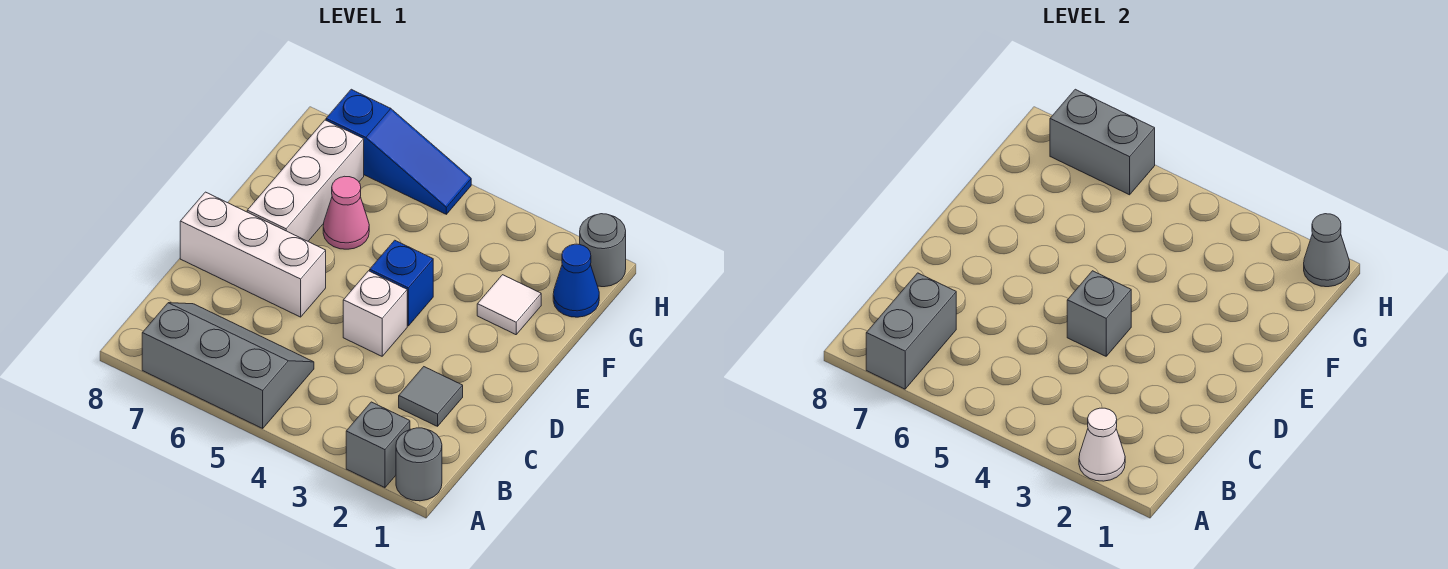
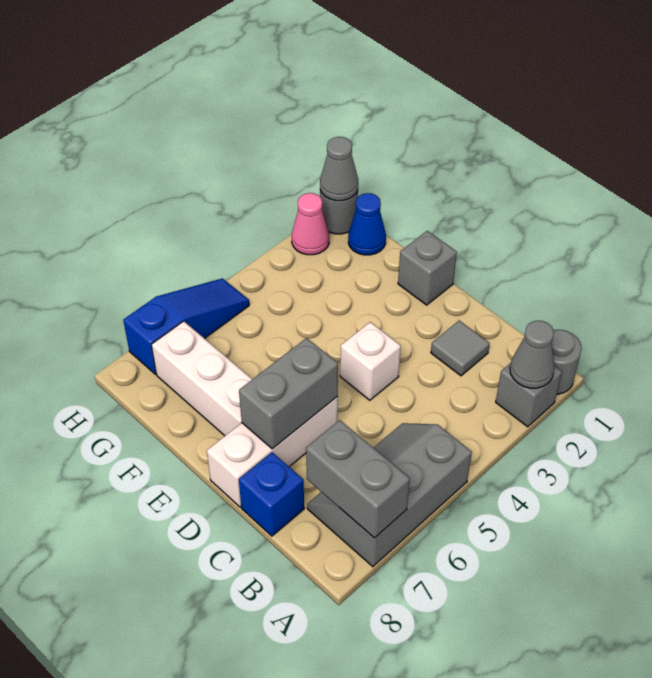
white cone A2 level 2 -> grey cone A2 level 2
grey brick D4 level 2 -> grey brick E1 level 1
blue brick E4 level 1 -> blue brick C8 level 1
white tile F2 level 1 -> none
pink cone F6 level 1 -> pink cone H2 level 1
grey brick H6:H7 level 2 -> grey brick D6:D7 level 2

